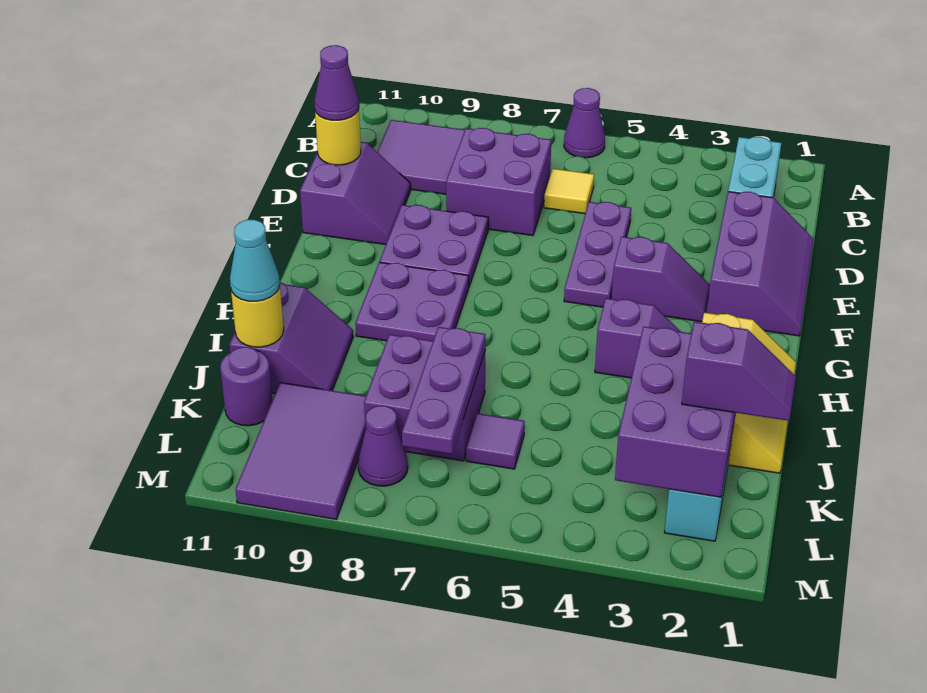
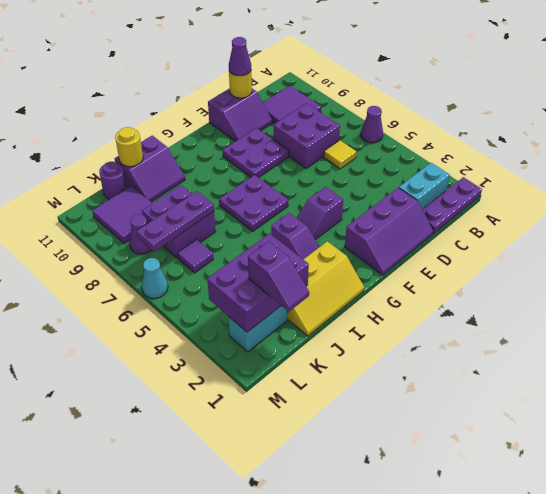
purple plate D5:F5 level 1 -> purple plate A1:C1 level 1
purple slope F3:F4 level 1 top 4 -> purple slope F4:G4 level 1 top F
purple plate G8:H9 level 1 -> purple plate G6:H7 level 1
cyan cone J11 level 3 -> cyan cone M6 level 1
purple tile K9:M10 level 1 -> purple tile K9:L10 level 1

